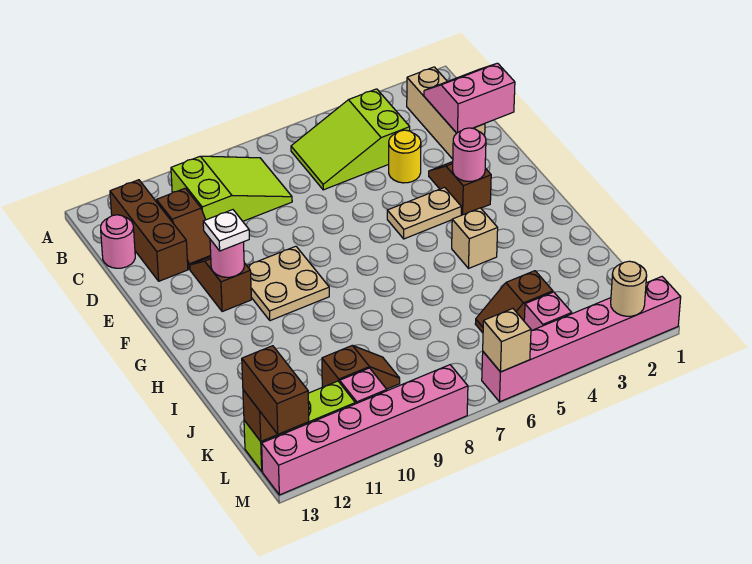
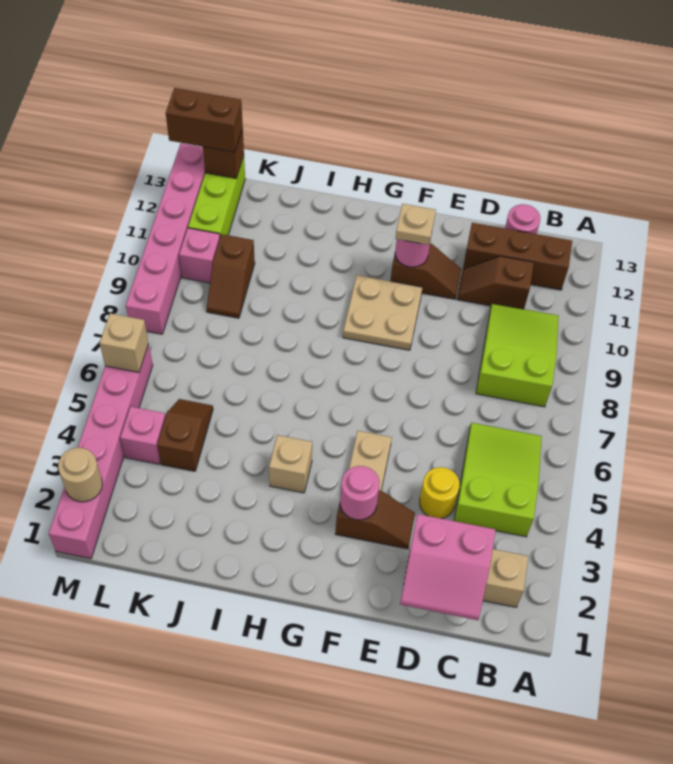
lime slope B8:C10 level 1 top 10 -> lime slope B8:C10 level 1 top 8
pink slope C1:D2 level 2 top D -> pink slope C1:D2 level 2 top 2
white plate F11 level 3 -> tan plate F11 level 3

